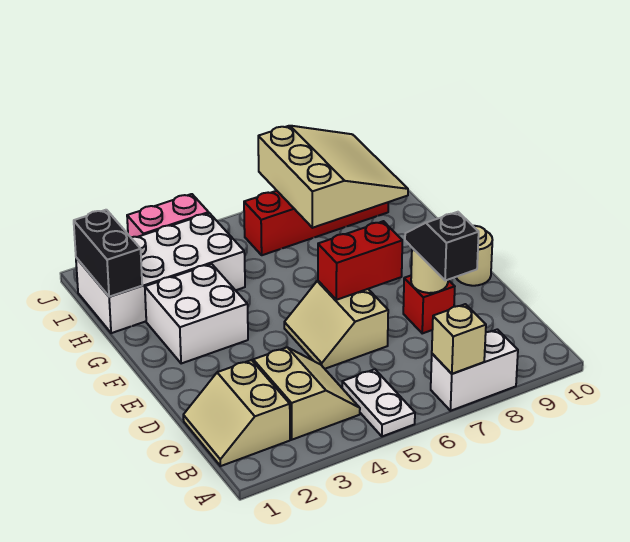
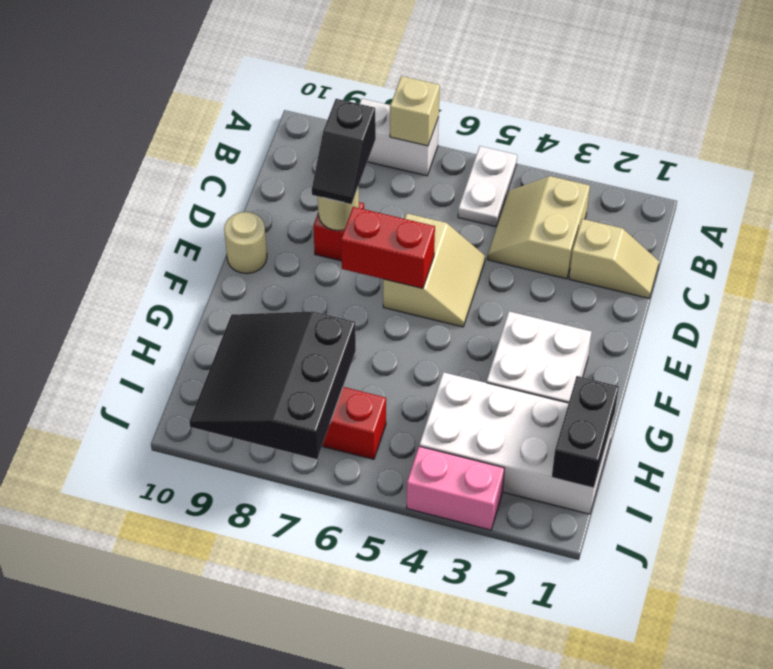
tan slope B1:C2 level 1 top 2 -> tan slope C1:C2 level 1 top 2
tan slope H7:J9 level 2 top 7 -> black slope H7:J9 level 2 top 7

